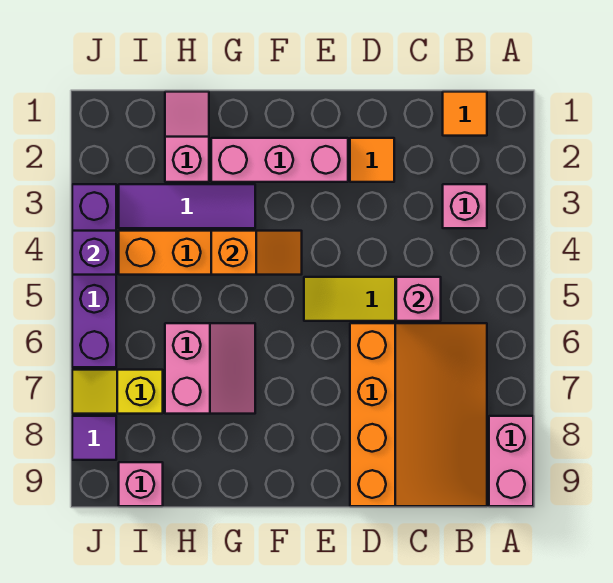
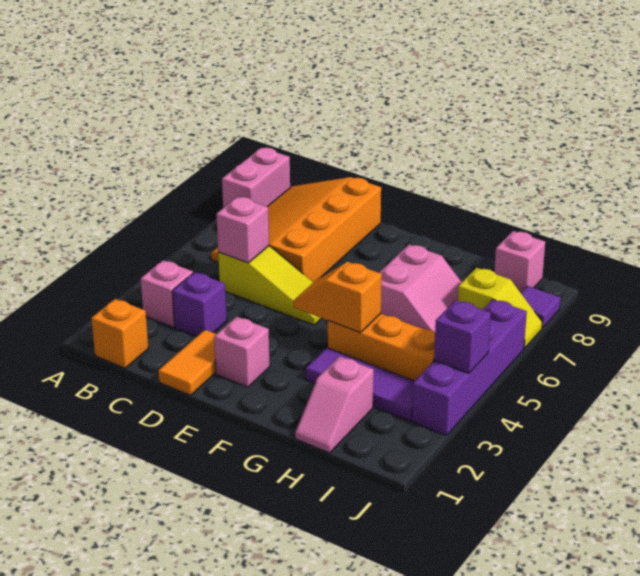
orange tile B1 level 1 -> orange brick B1 level 1
none -> purple brick C3 level 1
orange tile D2 level 1 -> orange tile D1:D2 level 1
pink brick E2:G2 level 1 -> pink brick E2 level 1
pink slope G6:H7 level 1 top H -> pink slope G6:H7 level 1 top G

